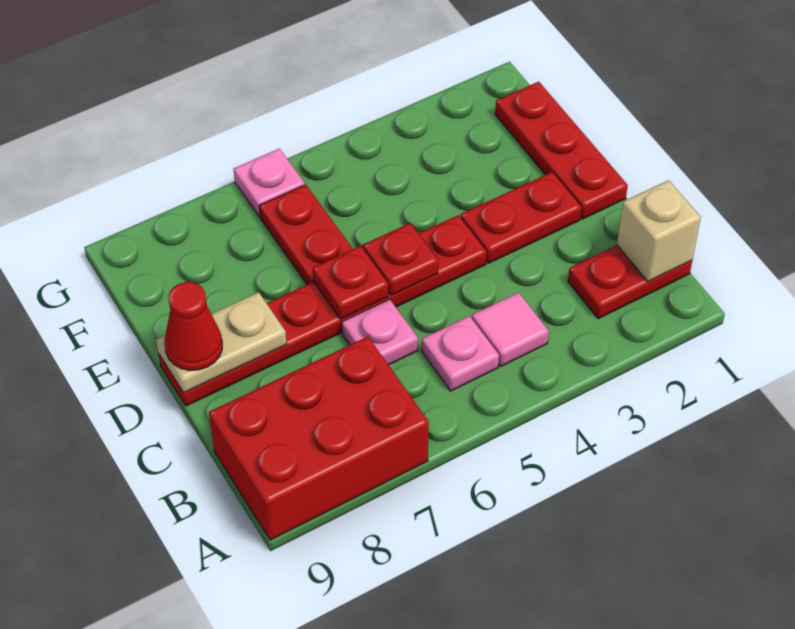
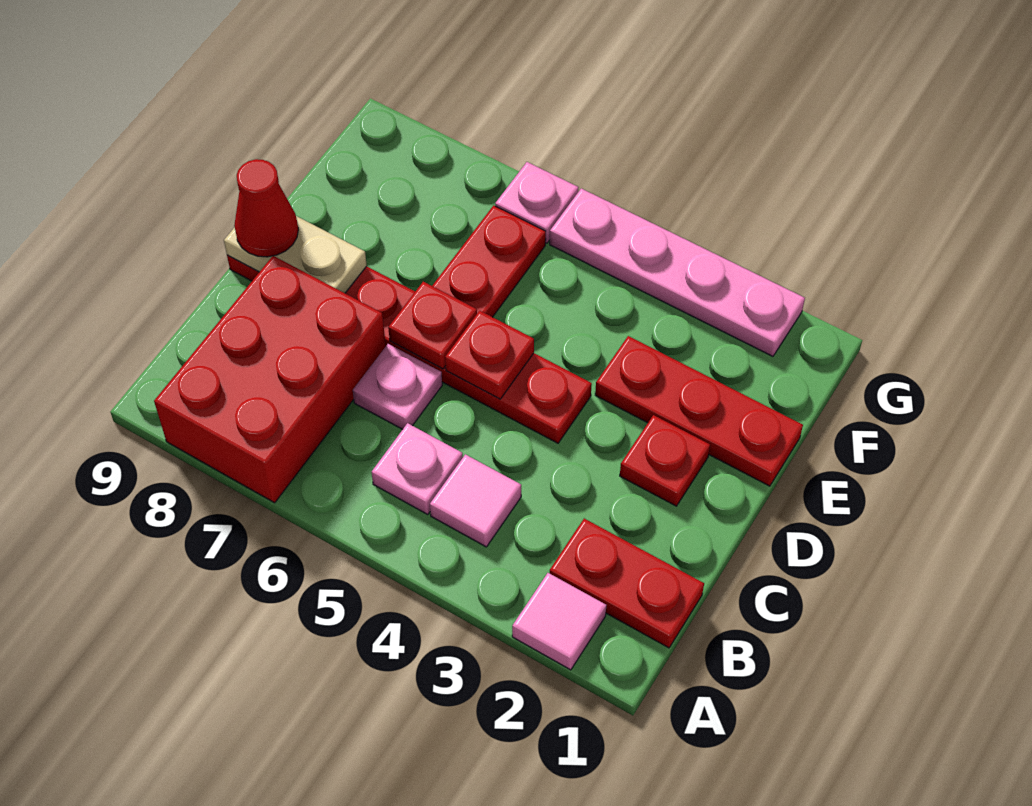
none -> pink tile A2 level 1
red brick A7:B9 level 1 -> red brick A7:C8 level 1
tan brick B1 level 2 -> none
red plate D1:F1 level 1 -> red plate E1:E3 level 1
red plate D2:D3 level 1 -> red plate D2 level 1
none -> pink plate G2:G5 level 1

